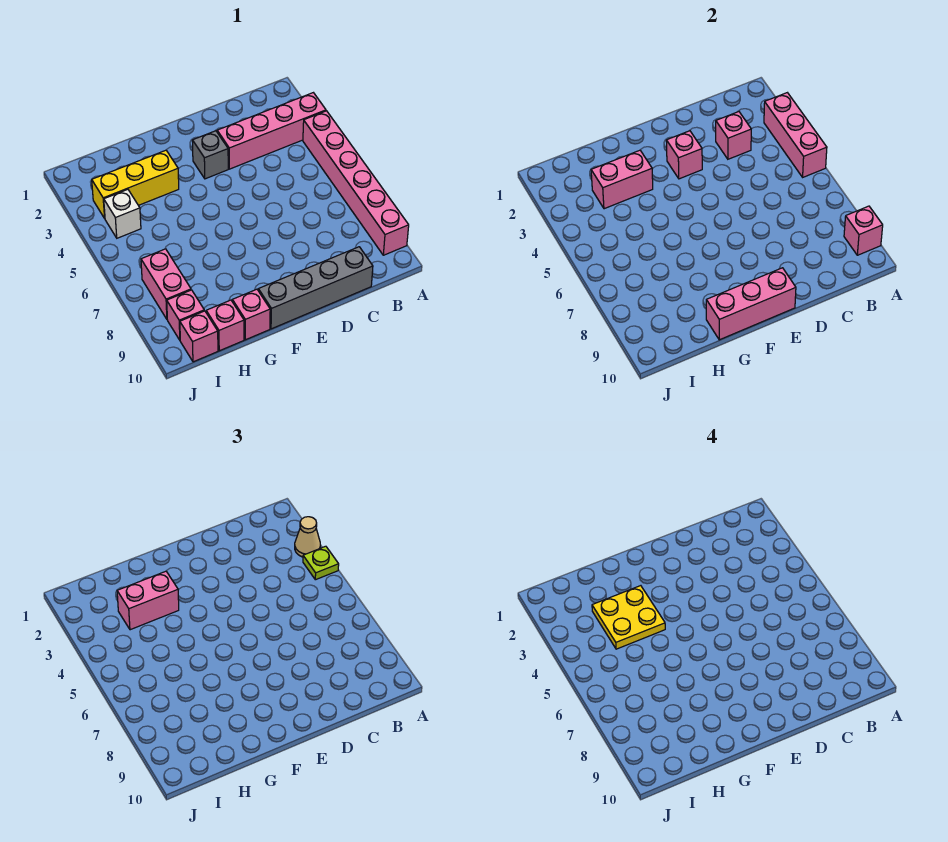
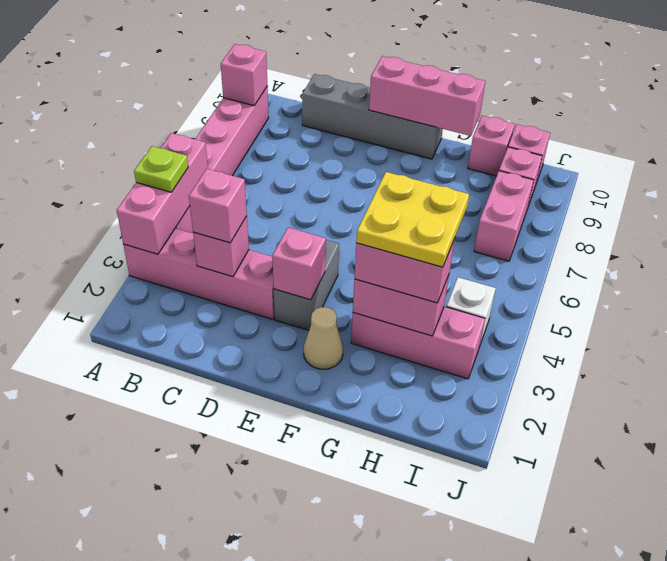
tan cone A3 level 3 -> tan cone F2 level 1
grey brick E3 level 1 -> grey brick E3:E4 level 1
yellow brick G3:I3 level 1 -> pink brick G3:I3 level 1
pink brick G10 level 1 -> pink brick C3 level 3

